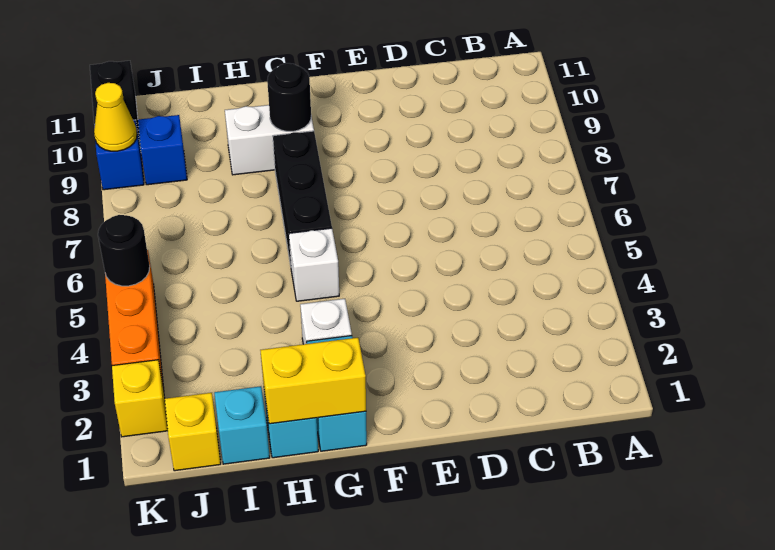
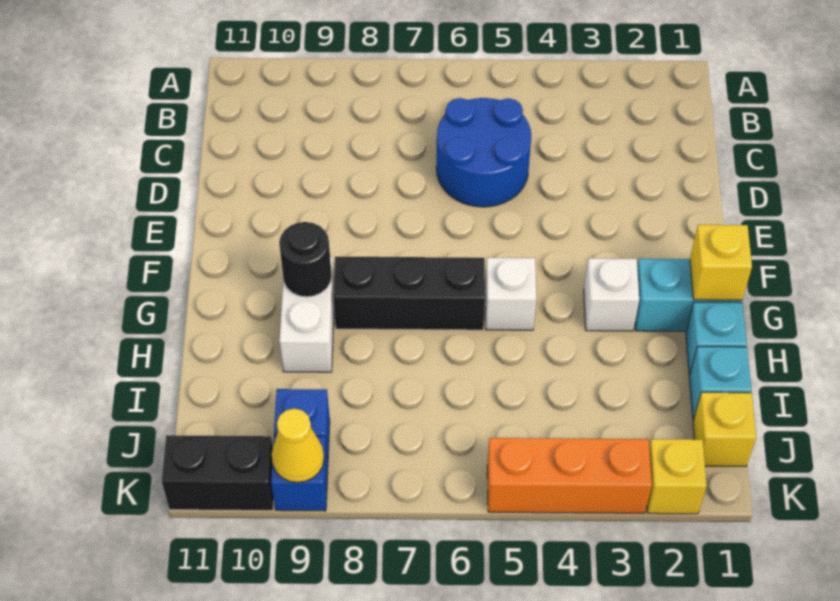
none -> blue round brick C5:D6 level 1
yellow brick G1:H1 level 2 -> yellow brick G1 level 2
black round brick K5 level 2 -> none

